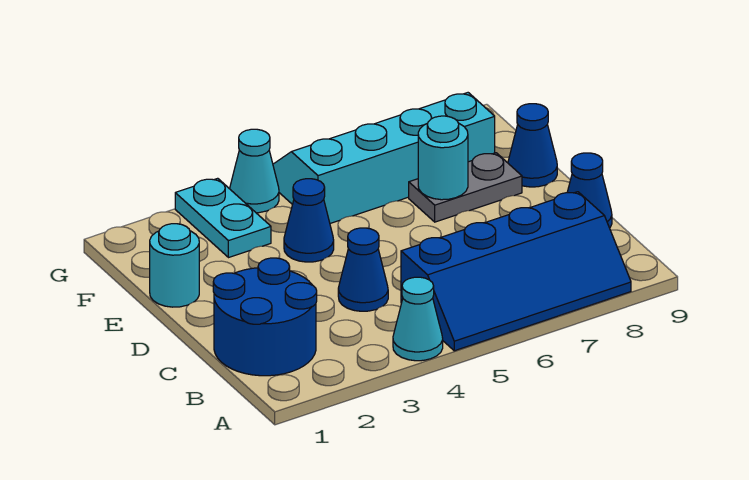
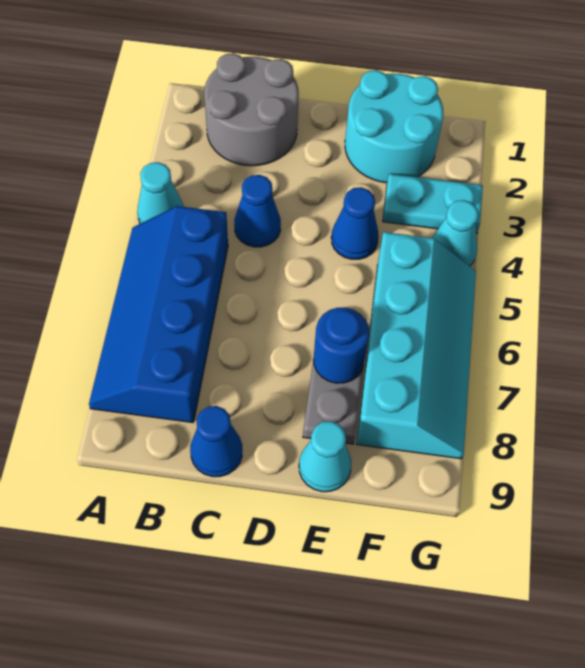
blue round brick B1:C2 level 1 -> grey round brick B1:C2 level 1
cyan round brick E1 level 1 -> cyan round brick E1:F2 level 1
cyan round brick E7 level 2 -> blue round brick E7 level 2
blue cone E9 level 1 -> cyan cone E9 level 1

